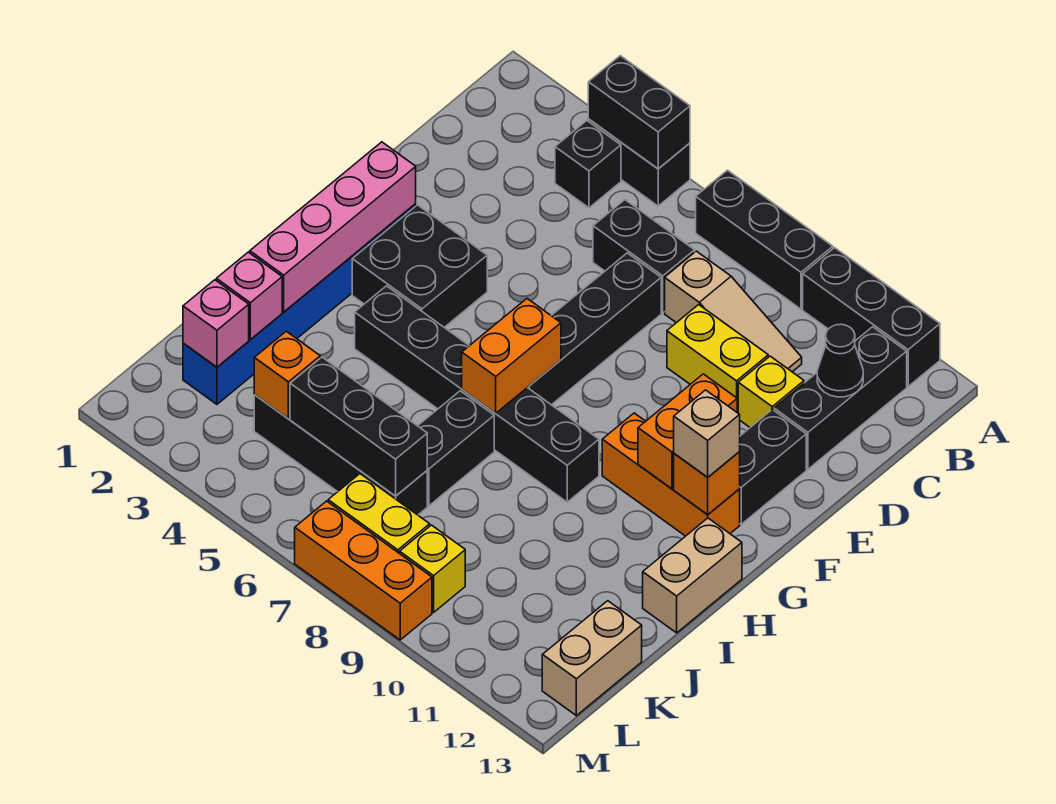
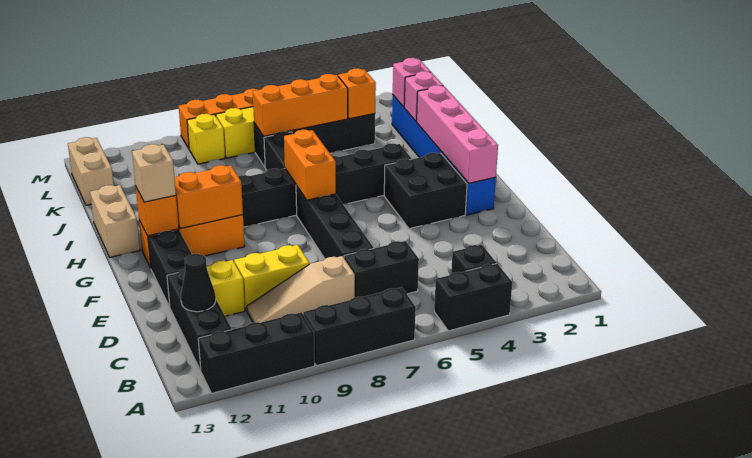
black brick A4:A5 level 2 -> none
orange brick F11:G11 level 2 -> orange brick G10:G11 level 2
black brick K5:K7 level 2 -> orange brick K5:K7 level 2

